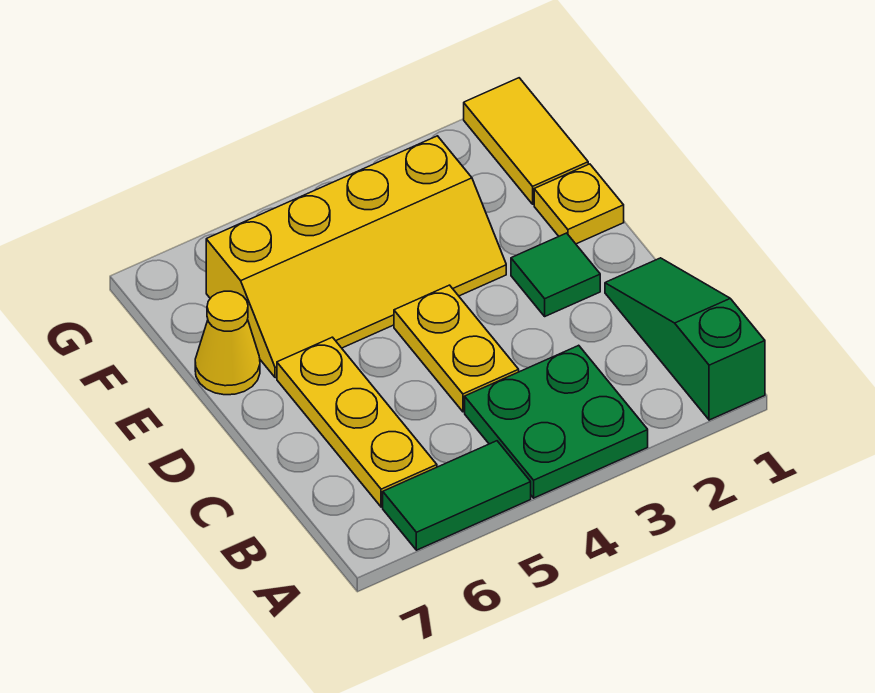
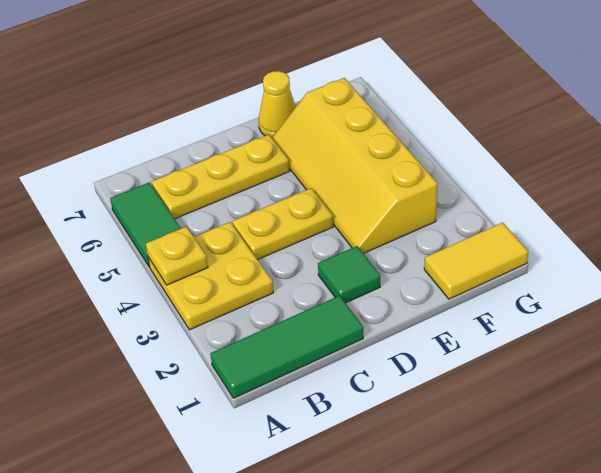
green slope A1:C1 level 1 top A -> green tile A1:C1 level 1
green plate A3:B4 level 1 -> yellow plate A3:B4 level 1
yellow plate E1 level 1 -> yellow plate A4 level 2

